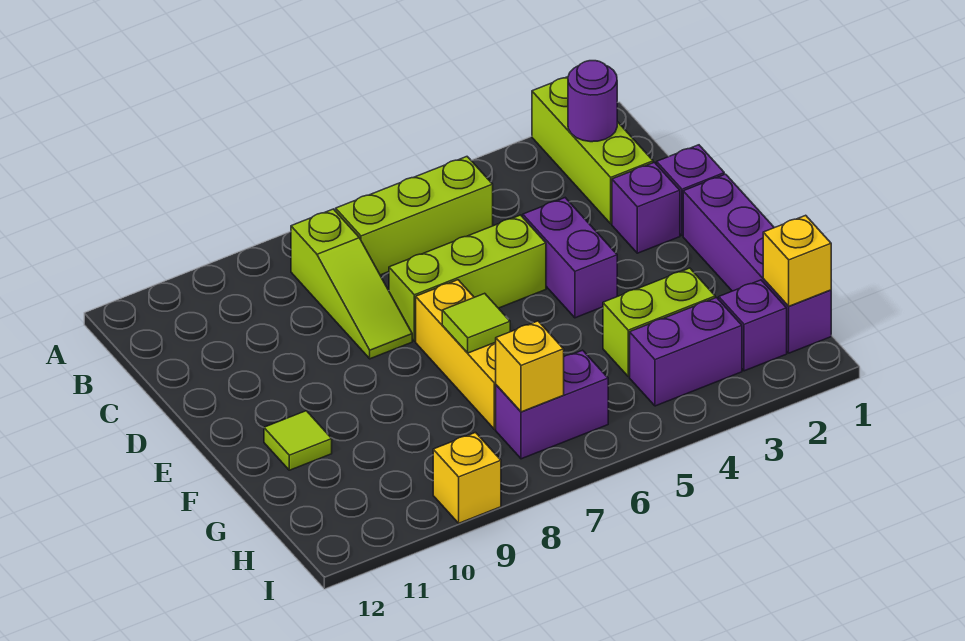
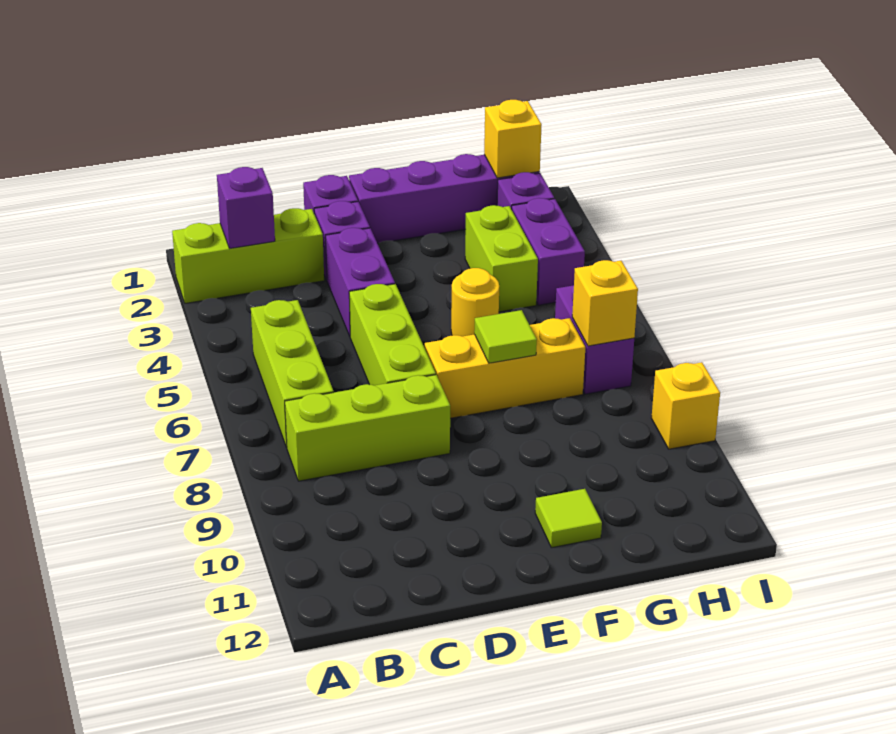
purple round brick B2 level 2 -> purple brick B2 level 2
lime slope B8:D8 level 1 top B -> lime brick B8:D8 level 1
purple brick D4:E4 level 1 -> purple brick D3:D4 level 1
none -> yellow round brick F5 level 1

